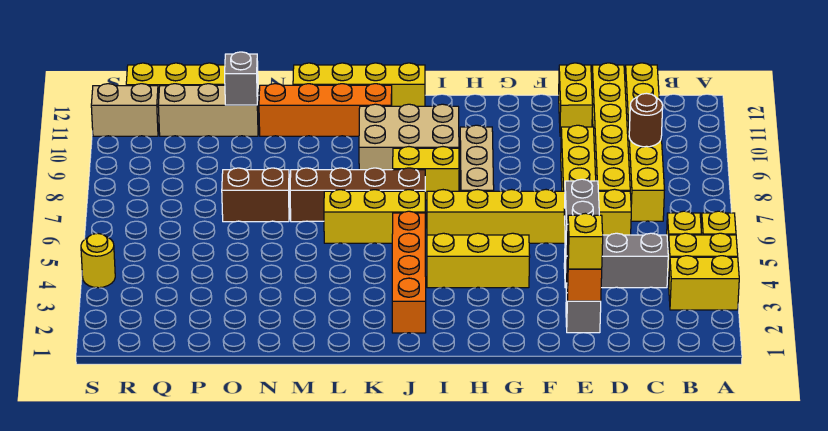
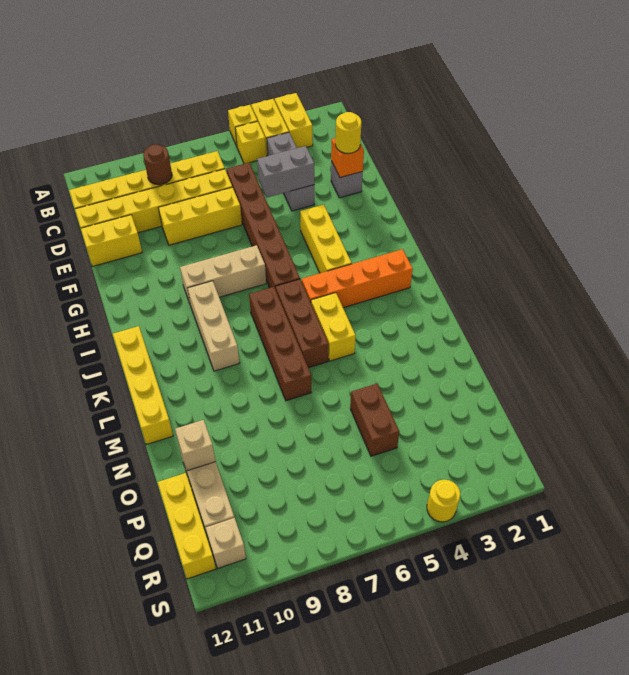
yellow brick D6:I6 level 1 -> brown brick D6:I6 level 1
yellow brick E2 level 3 -> yellow round brick E2 level 3
yellow brick I8:J8 level 1 -> yellow brick K5:L5 level 1
tan brick I9:K10 level 1 -> tan brick I9:K9 level 1
yellow brick J6:L6 level 1 -> brown brick J6:L6 level 1
orange brick K11:N11 level 1 -> none
brown brick N7:O7 level 1 -> brown brick O5:P5 level 1
grey brick O11 level 2 -> tan brick O11 level 2
tan brick R11:S11 level 1 -> tan brick R11 level 1

